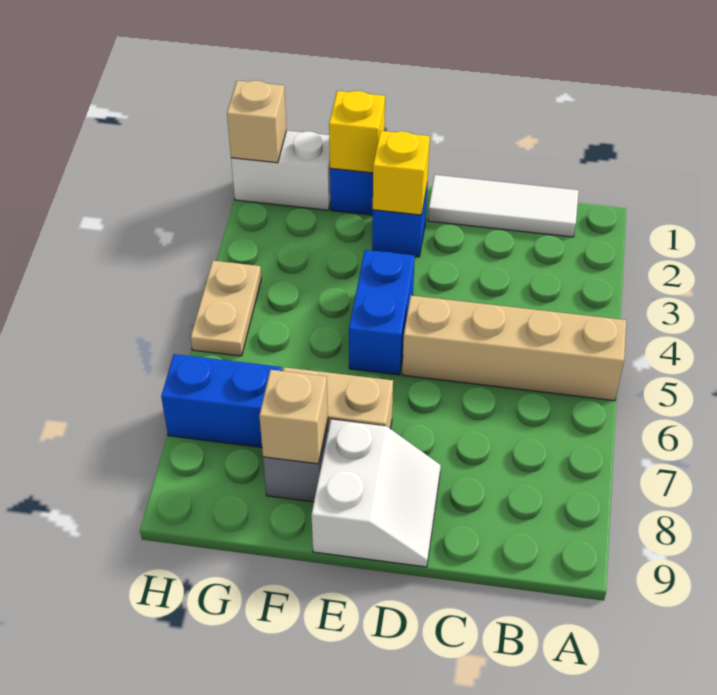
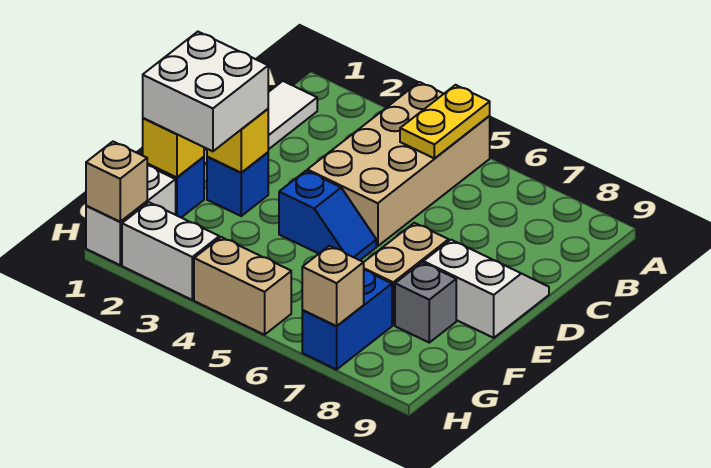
tan brick A5:D5 level 1 -> tan brick A4:D5 level 1
none -> yellow plate A5:B5 level 2
none -> white brick E1:F2 level 3
blue brick E4:E5 level 1 -> blue slope E4:E5 level 1 top 4
tan brick F8 level 2 -> tan brick H7 level 2
none -> white brick H2:H3 level 1
tan plate H4:H5 level 1 -> tan brick H4:H5 level 1

